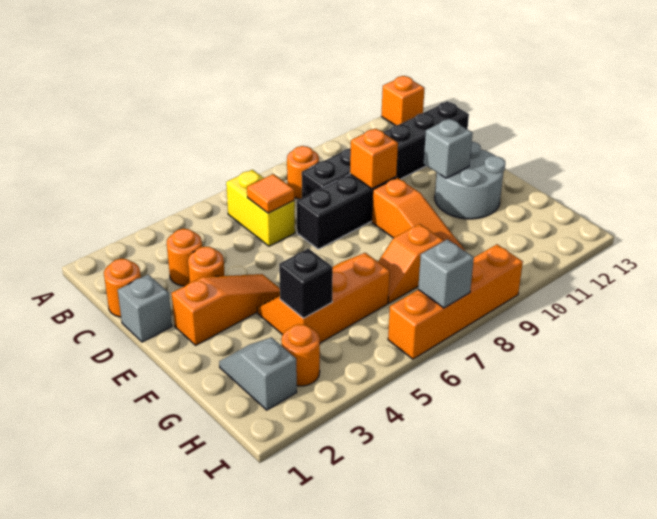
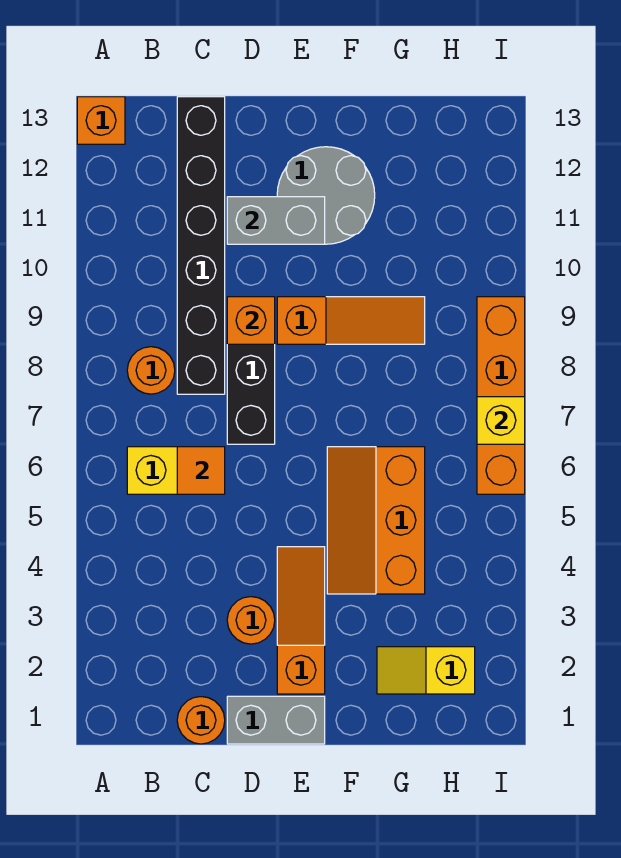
orange round brick C3 level 1 -> none
grey brick D1 level 1 -> grey brick D1:E1 level 1
grey brick E11 level 2 -> grey brick D11:E11 level 2
grey slope G2:H2 level 1 top H -> yellow slope G2:H2 level 1 top H
black brick G4 level 2 -> none
orange slope G7:G8 level 1 top 8 -> none
orange round brick H3 level 1 -> none
grey brick I7 level 2 -> yellow brick I7 level 2

